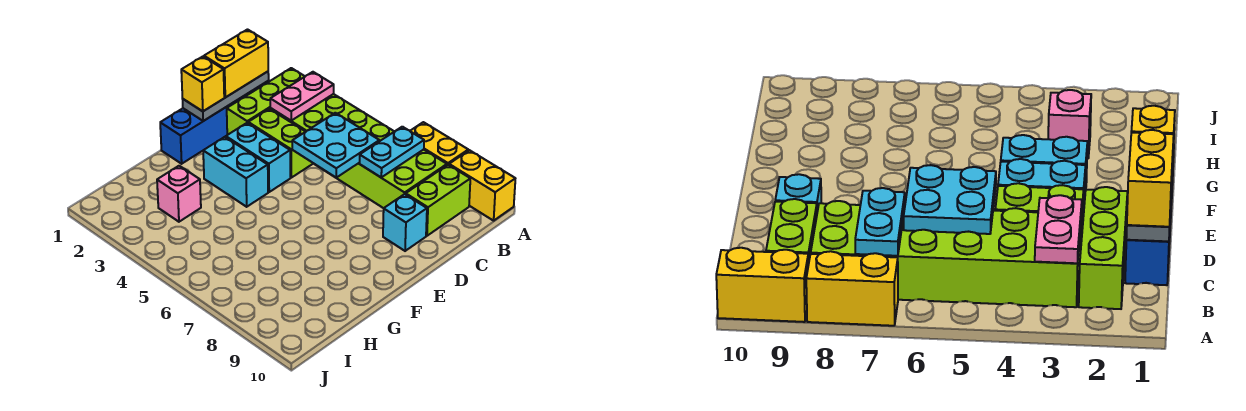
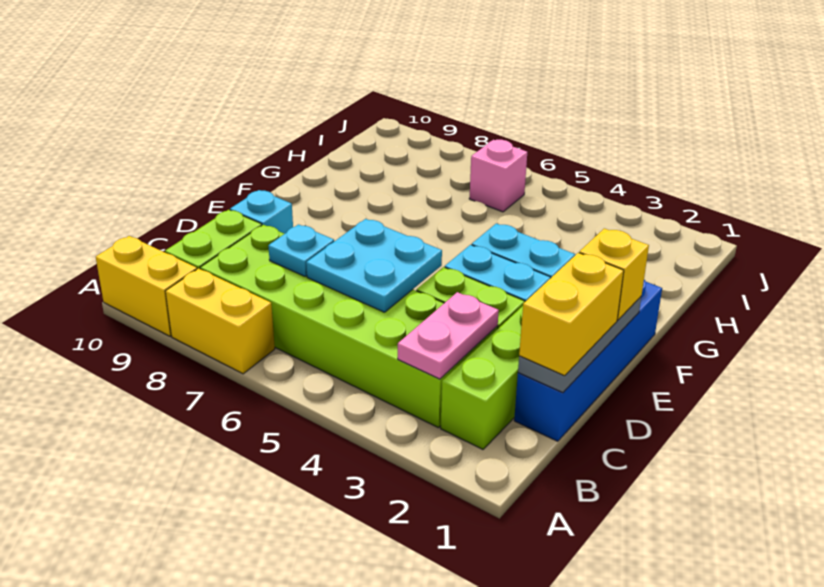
cyan plate B7:C7 level 2 -> cyan plate C7 level 2
pink brick H3 level 1 -> pink brick I6 level 1

